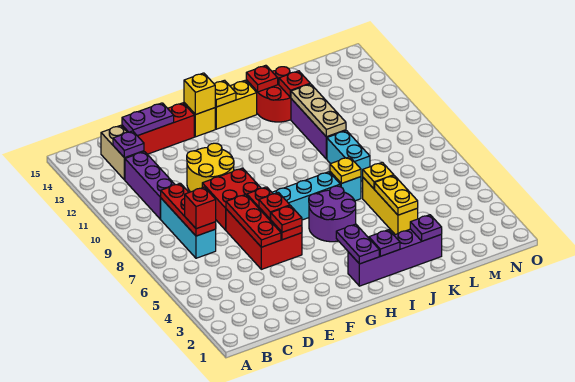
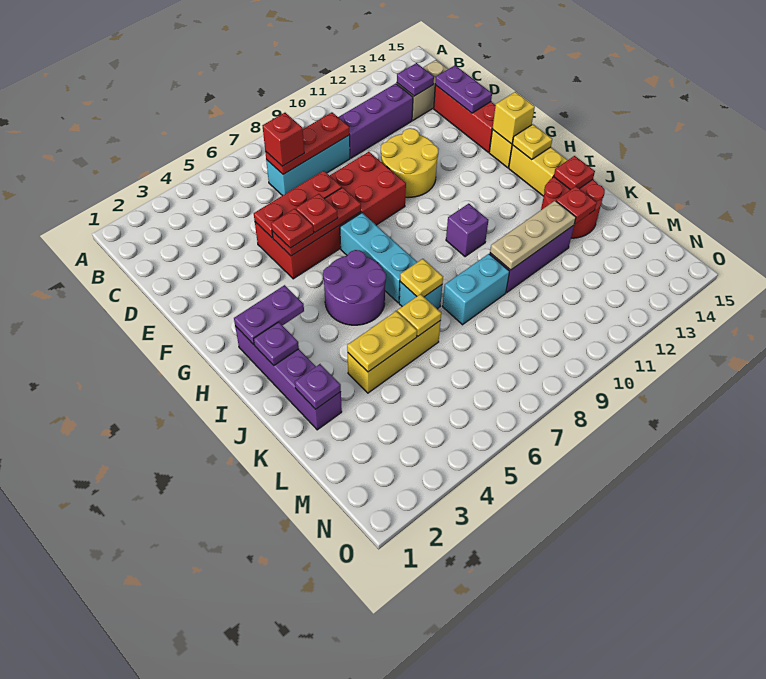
none -> purple brick I10 level 1

